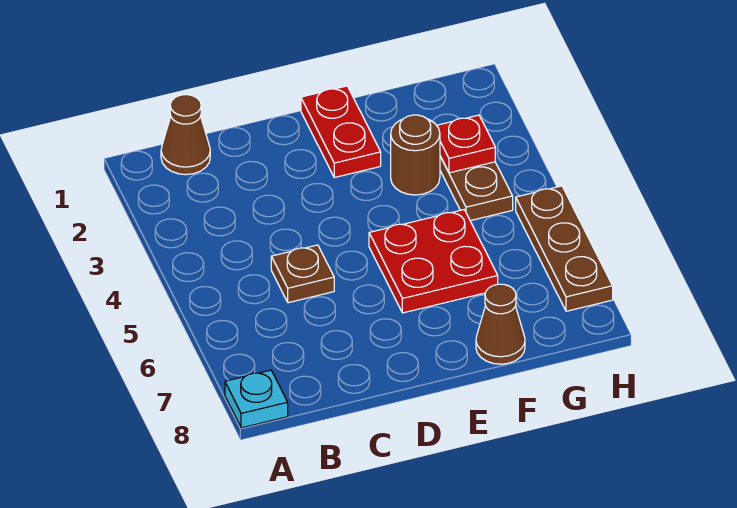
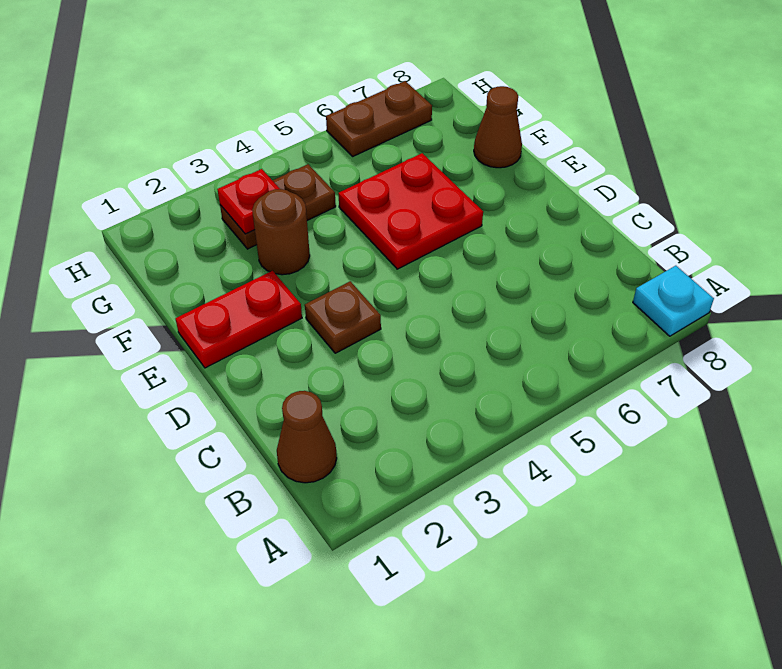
brown plate C5 level 1 -> brown plate D3 level 1
brown plate H5:H7 level 1 -> brown plate H6:H7 level 1

